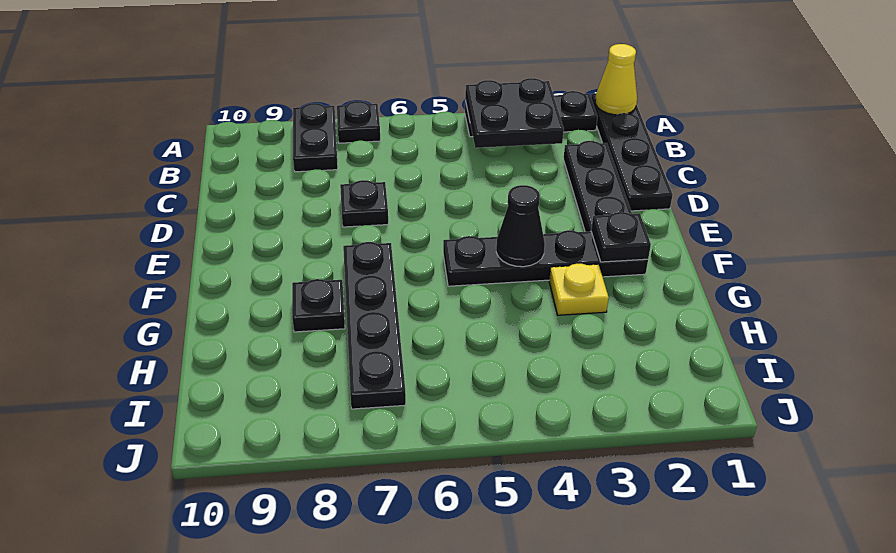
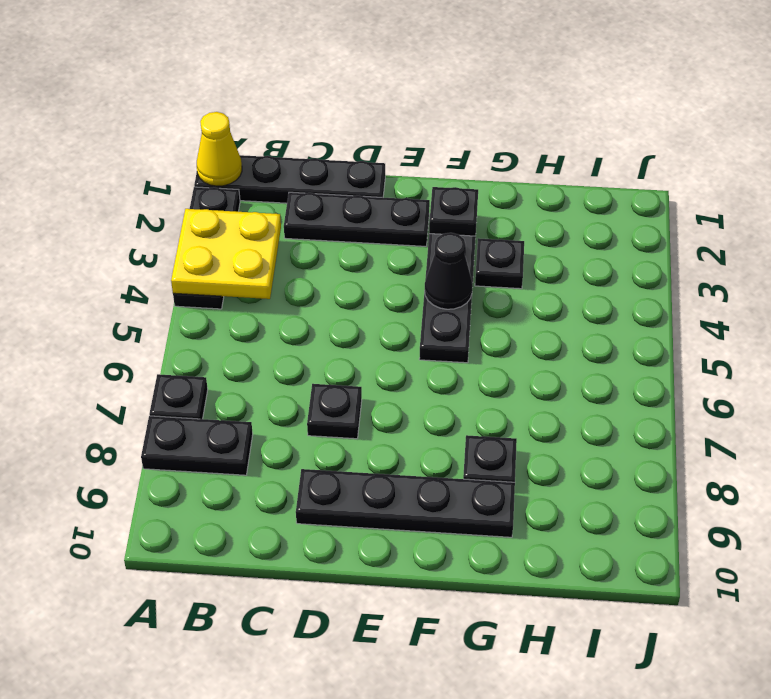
black plate A3:B4 level 2 -> yellow plate A3:B4 level 2
black plate F7:I7 level 1 -> black plate D9:G9 level 1
yellow plate G3 level 1 -> black plate G3 level 1

